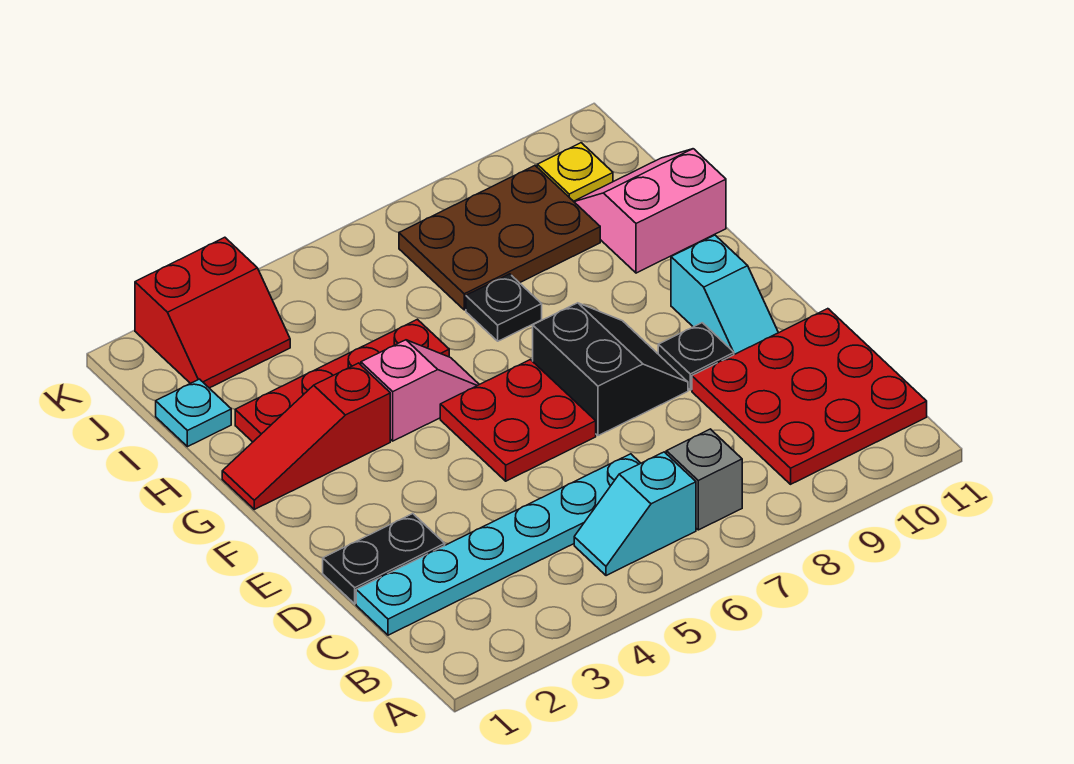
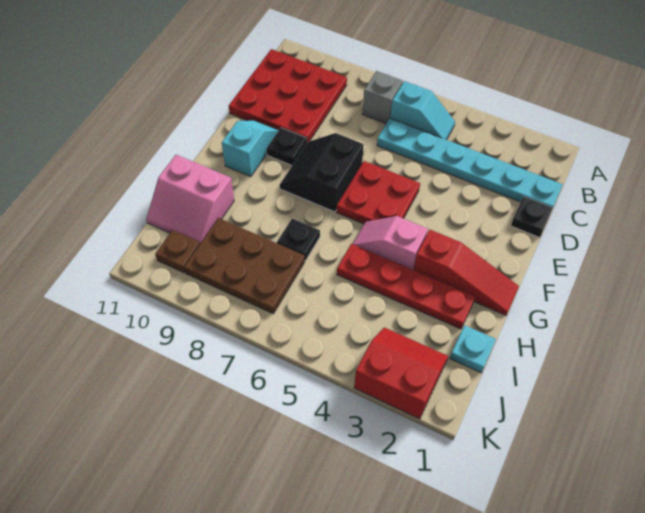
black plate D1:D2 level 1 -> black plate D1 level 1
yellow plate J10 level 1 -> brown plate J10 level 1

